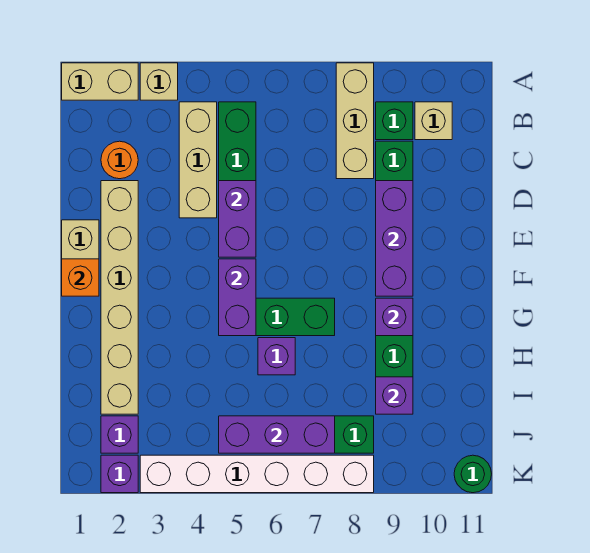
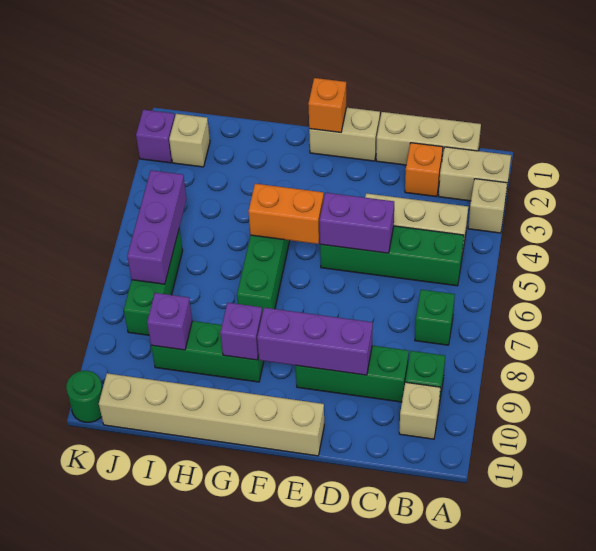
tan brick A1:A2 level 1 -> tan brick A2:B2 level 1
tan brick A8:C8 level 1 -> tan brick B1:D1 level 1
none -> green brick B7 level 1
orange round brick C2 level 1 -> orange brick C2 level 1
tan brick D2:I2 level 1 -> tan brick E11:J11 level 1
purple brick F5:G5 level 2 -> orange brick F5:G5 level 2
purple brick H6 level 1 -> none
purple brick J2 level 1 -> tan brick J2 level 1
white brick K3:K8 level 1 -> none

